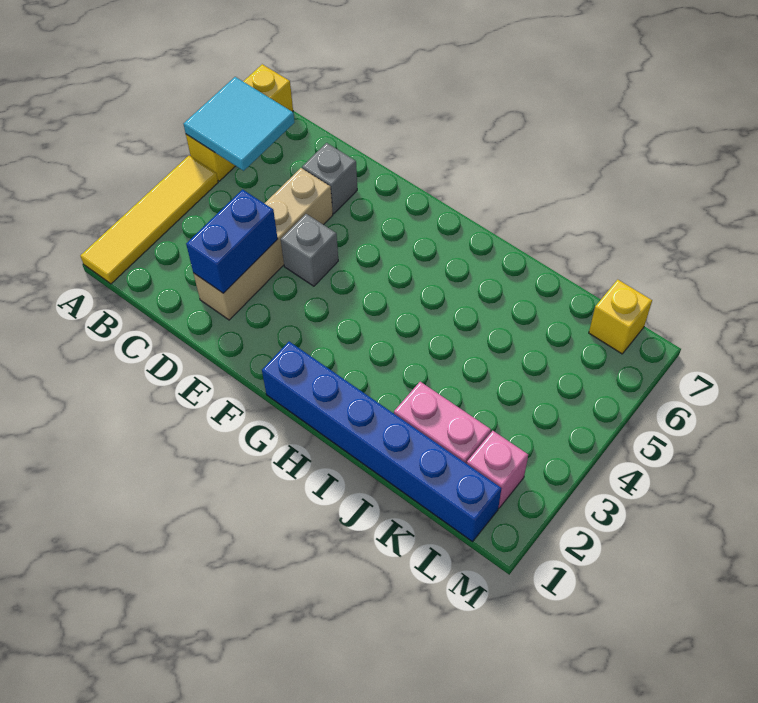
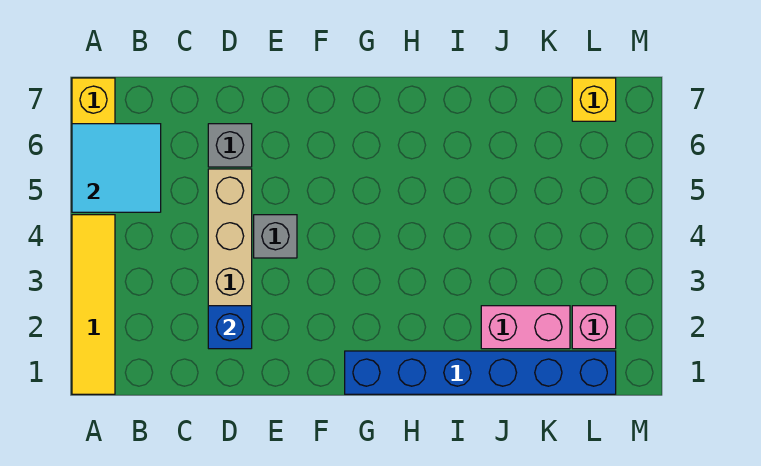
blue brick D2:D3 level 2 -> blue brick D2 level 2

